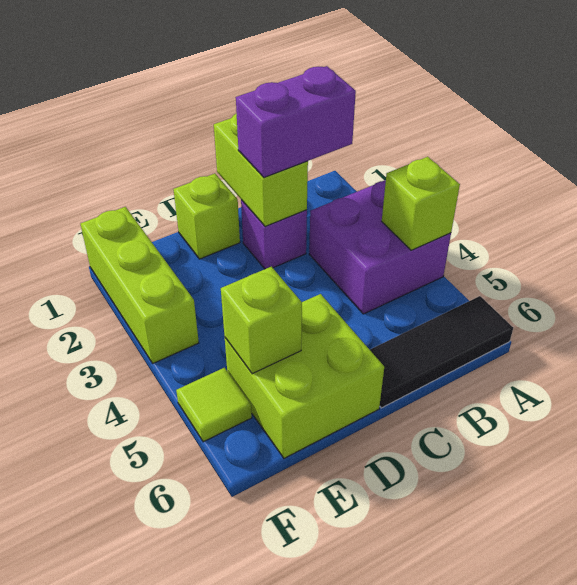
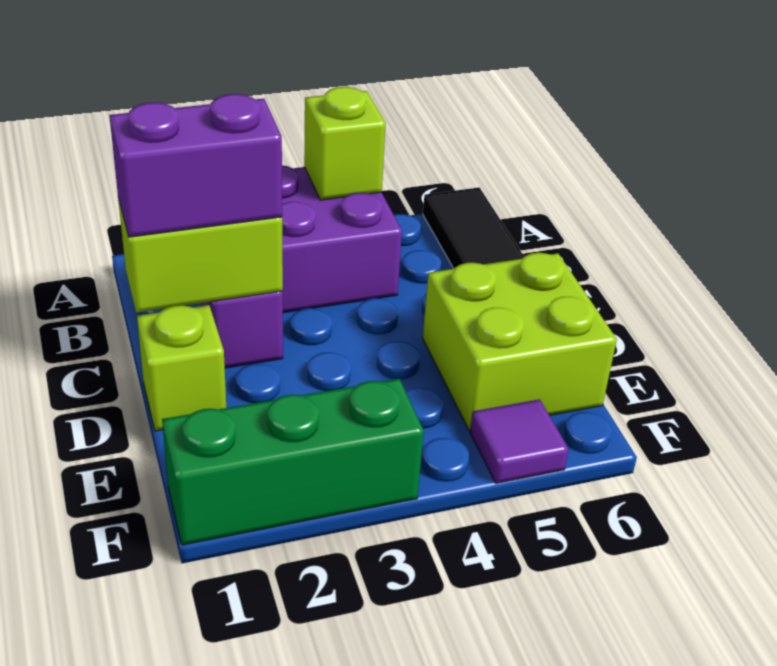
purple brick B2:C2 level 3 -> purple brick C1:C2 level 3
lime brick E5 level 2 -> none
lime brick F1:F3 level 1 -> green brick F1:F3 level 1
lime tile F5 level 1 -> purple tile F5 level 1

